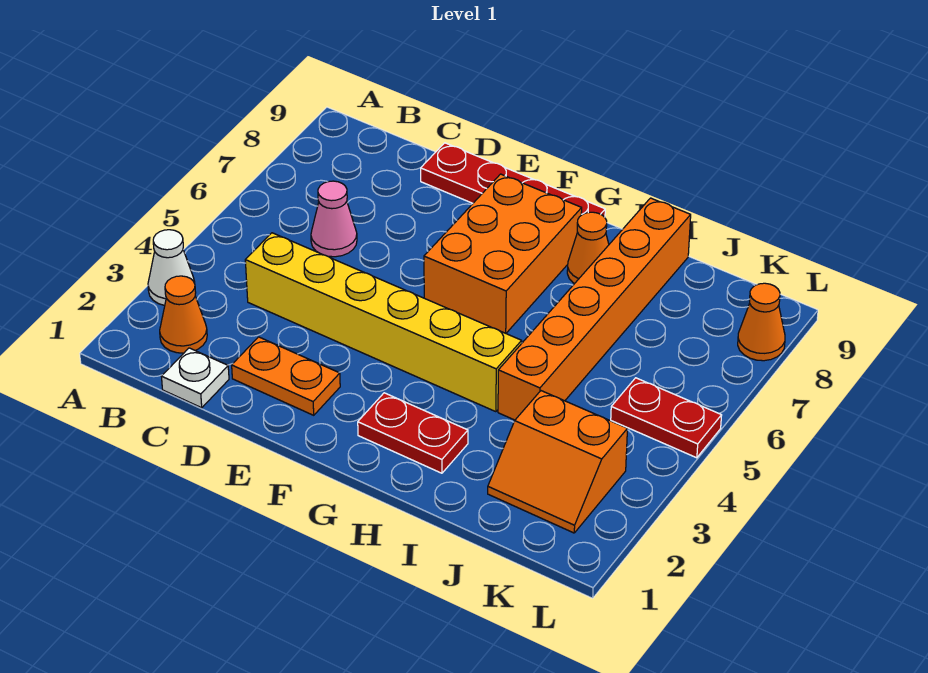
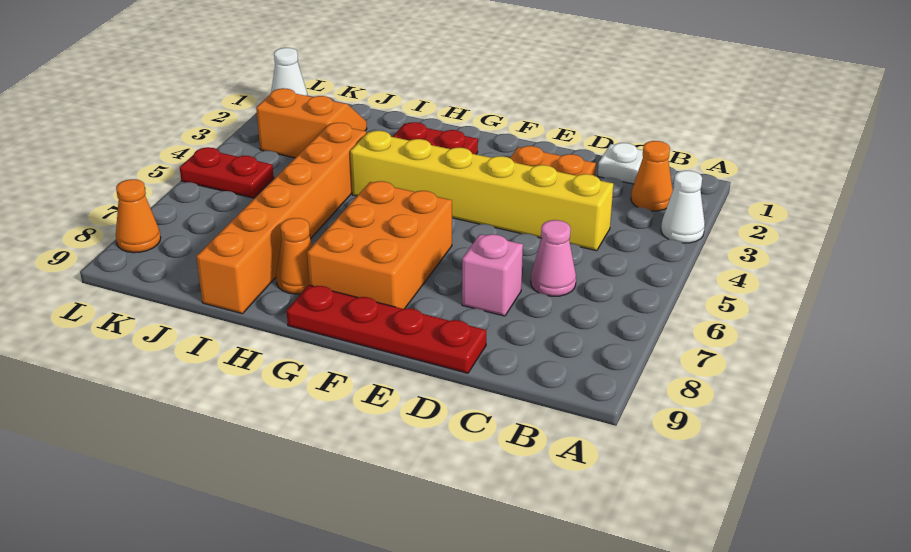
none -> pink brick D7 level 1
none -> white cone L1 level 1

